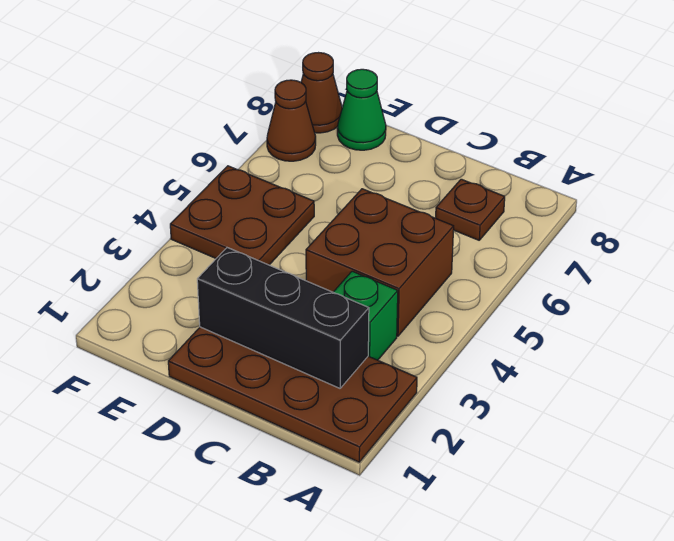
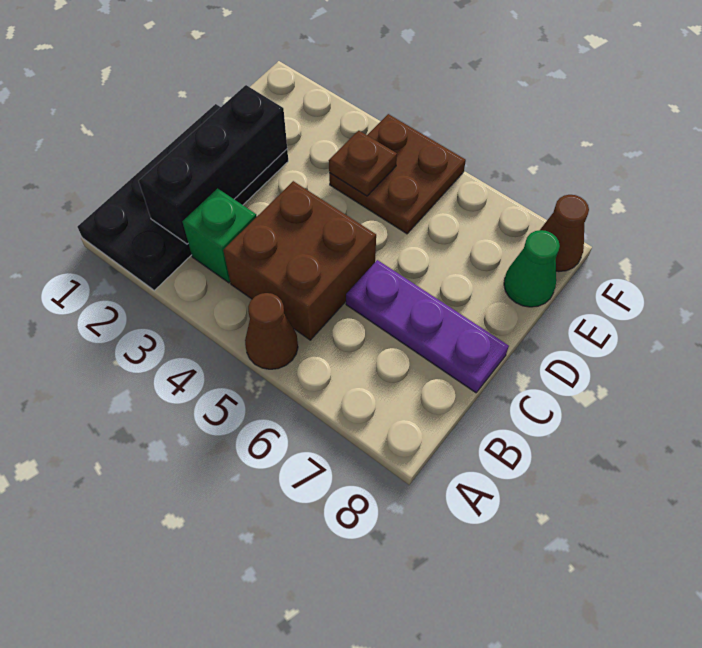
brown plate A1:D2 level 1 -> black plate A1:D2 level 1
brown plate B7 level 1 -> brown plate E4 level 2
none -> purple plate C6:C8 level 1
brown cone F7 level 1 -> brown cone A5 level 1

